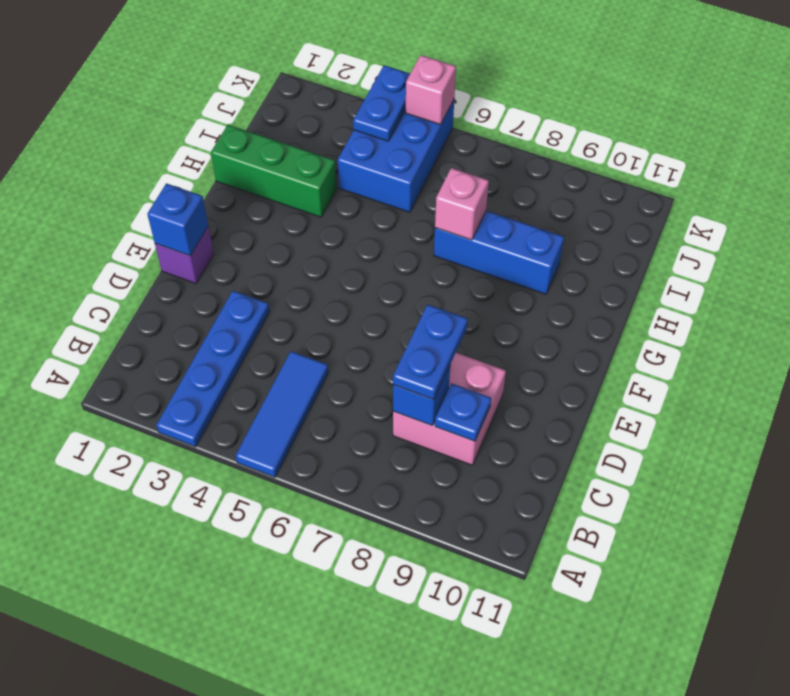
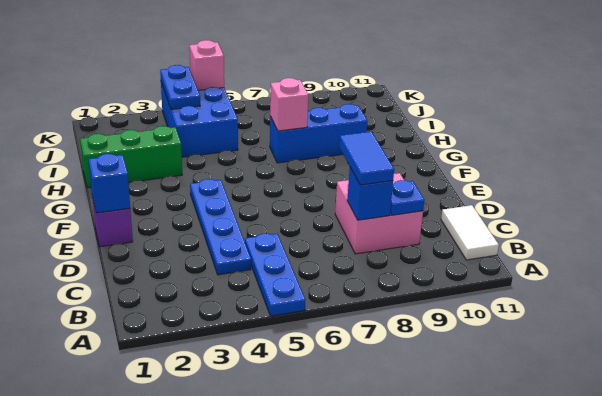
blue plate A3:D3 level 1 -> blue plate C4:F4 level 1
blue tile A5:C5 level 1 -> blue plate A5:C5 level 1
none -> white tile B11:C11 level 1
blue plate C8:D8 level 3 -> blue tile C8:D8 level 3

